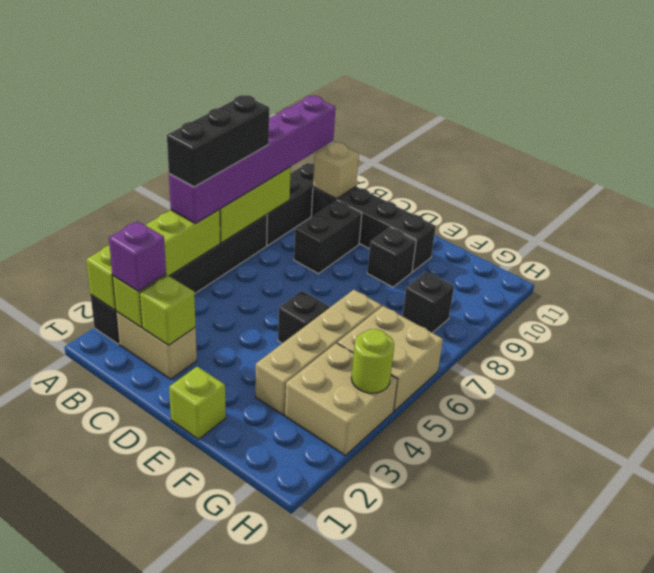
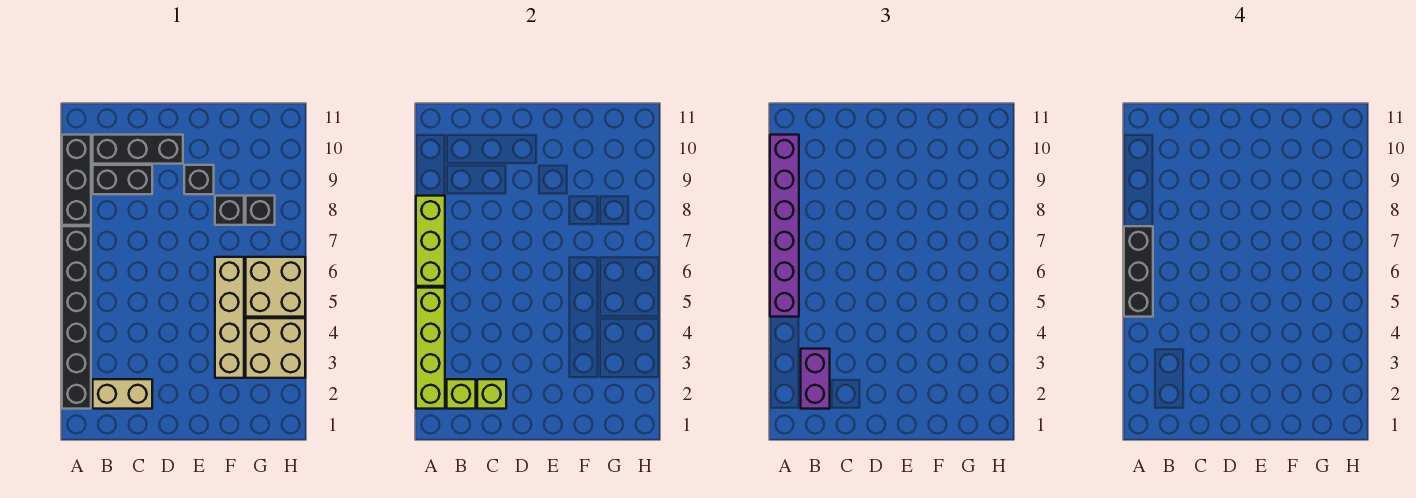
purple brick B2 level 3 -> purple brick B2:B3 level 3
black brick B10:E10 level 1 -> black brick B10:D10 level 1
tan brick B10 level 2 -> none
black brick C8:C9 level 1 -> black brick B9:C9 level 1
lime brick E1 level 1 -> none
black brick E5 level 1 -> black brick F8 level 1
lime round brick H4 level 2 -> none

